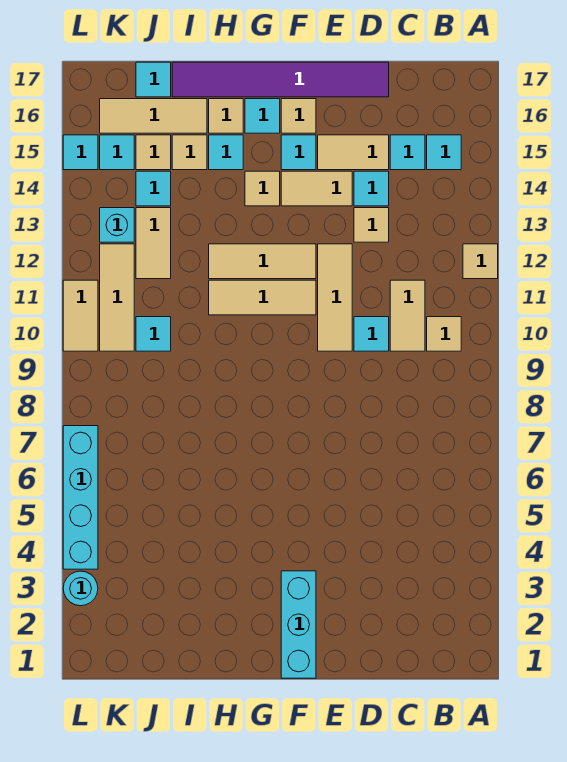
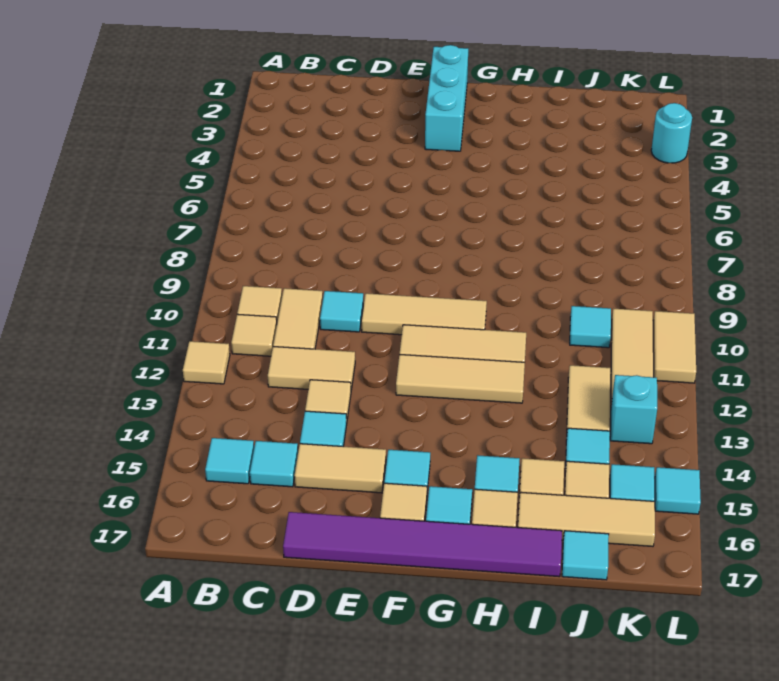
tan tile E10:E12 level 1 -> tan tile E10:G10 level 1
tan tile E14:F14 level 1 -> tan tile C12:D12 level 1
tan tile G14 level 1 -> tan tile B11 level 1
cyan brick L4:L7 level 1 -> none

